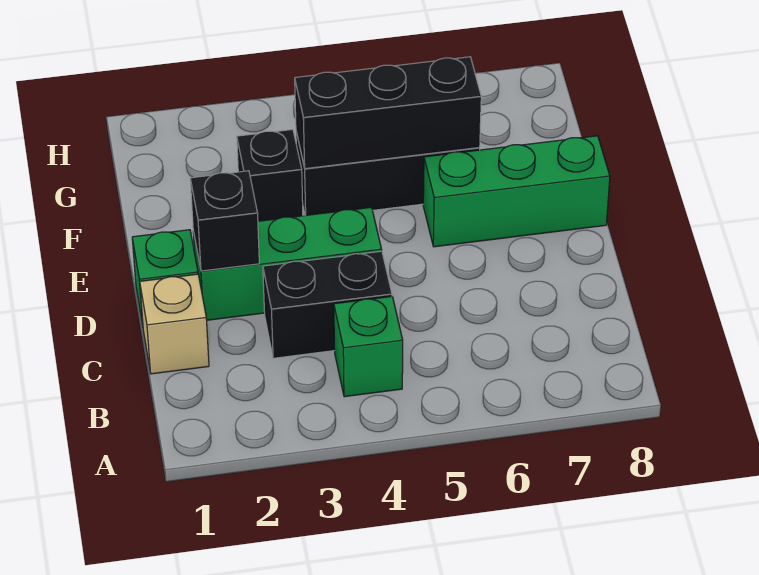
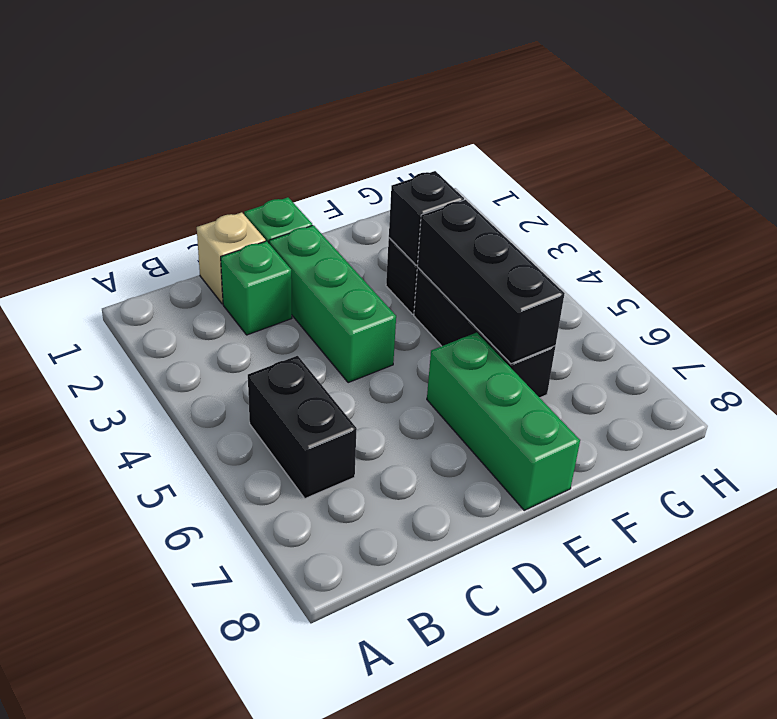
green brick B4 level 1 -> green brick C2 level 1
black brick C3:C4 level 1 -> black brick B5:B6 level 1
black brick D2 level 2 -> black brick F3 level 2

